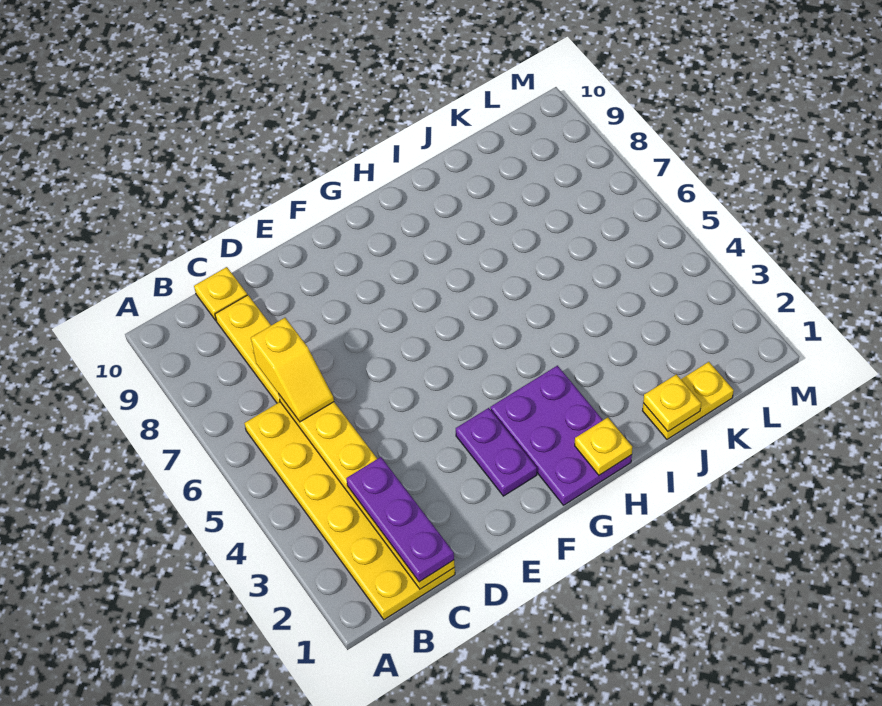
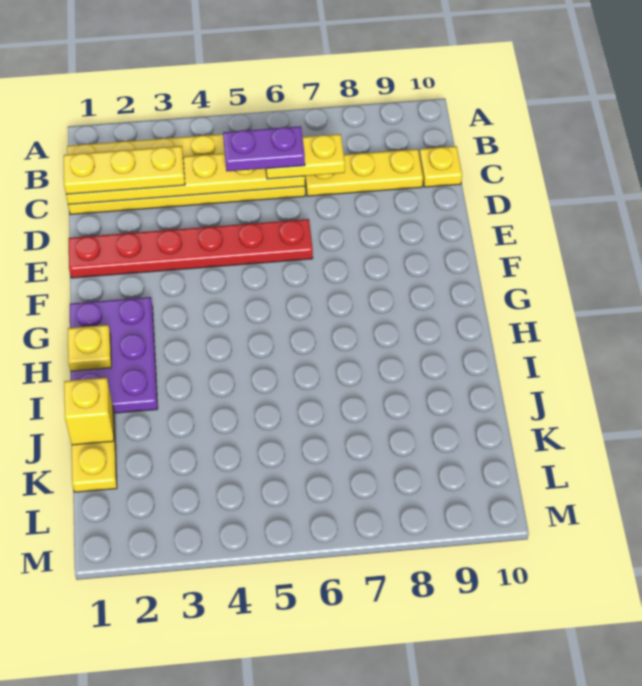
purple plate C1:C3 level 3 -> yellow plate C1:C3 level 3
yellow slope C6:C7 level 3 top 7 -> yellow plate C6:C7 level 3
none -> red plate E1:E6 level 1
purple plate F2:F3 level 1 -> purple plate C5:C6 level 4
purple plate G1:H3 level 1 -> purple plate G1:I2 level 1
yellow plate J1 level 2 -> yellow brick J1 level 2

